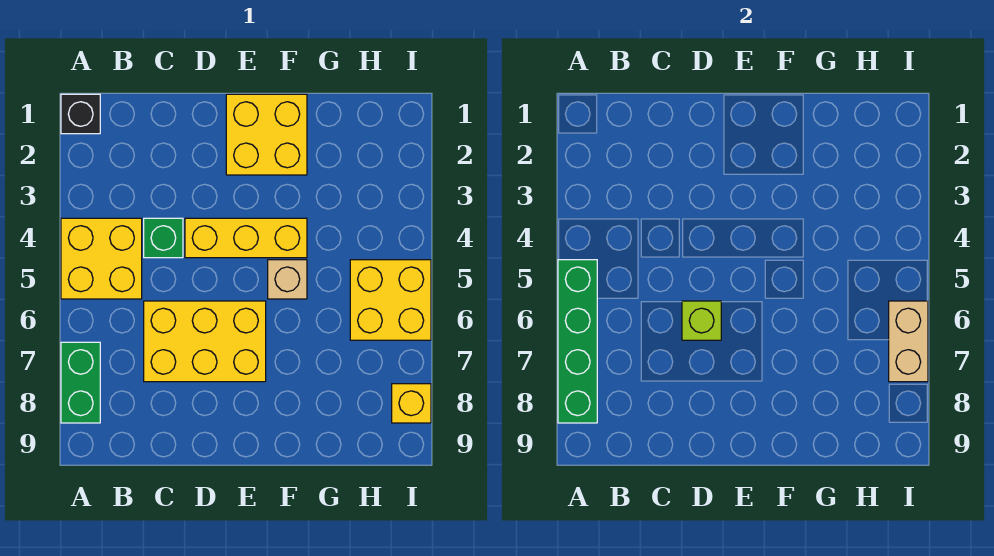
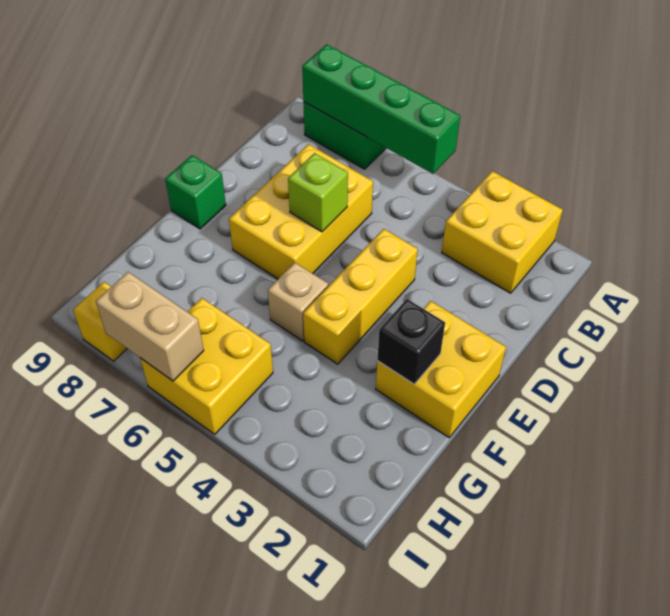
black brick A1 level 1 -> black brick F2 level 2
yellow brick A4:B5 level 1 -> yellow brick A2:B3 level 1
green brick C4 level 1 -> green brick E9 level 1

